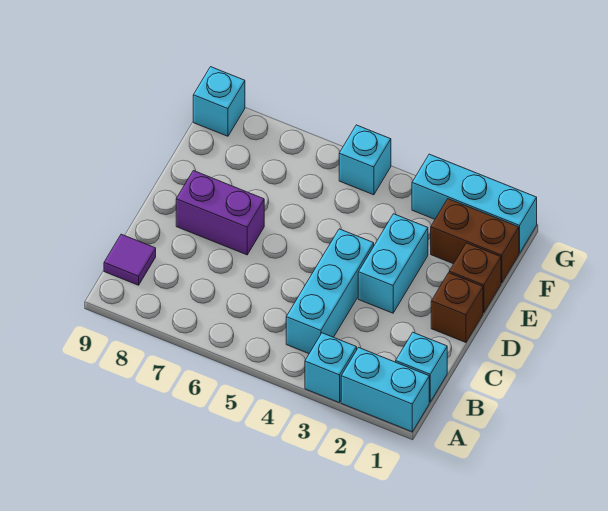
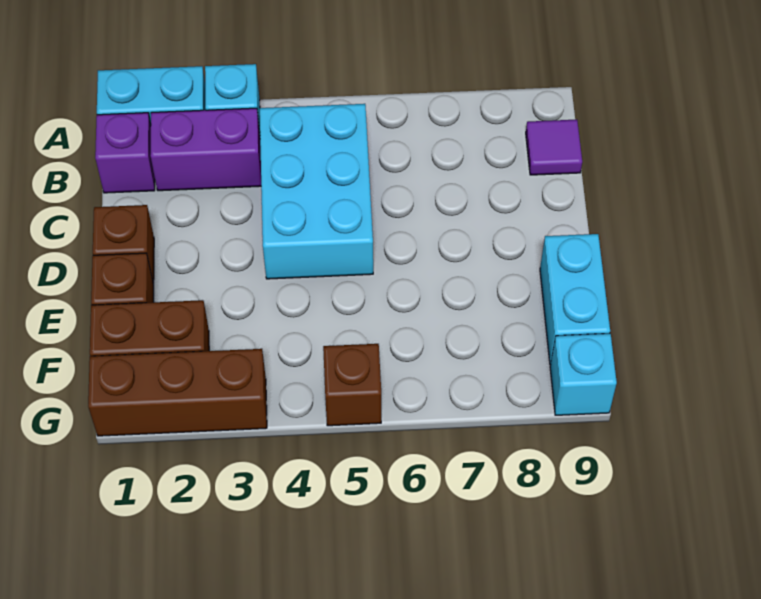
cyan brick B1 level 1 -> purple brick B1 level 1
cyan brick B4:D4 level 1 -> cyan brick B4:D5 level 1
cyan brick D3:E3 level 1 -> cyan brick E9:F9 level 1
purple brick D7:D8 level 1 -> purple brick B2:B3 level 1
cyan brick G1:G3 level 1 -> brown brick G1:G3 level 1
cyan brick G5 level 1 -> brown brick G5 level 1

